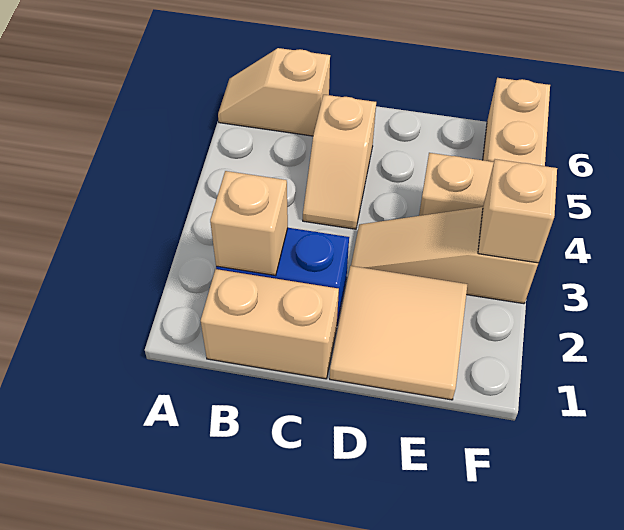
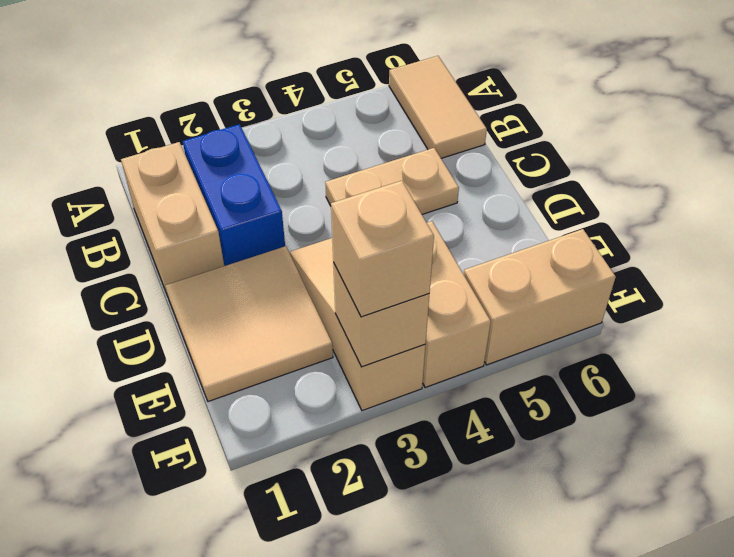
tan slope A6:B6 level 1 top B -> tan tile A6:B6 level 1
tan brick B2 level 2 -> tan brick F3 level 3
tan slope C4:C5 level 1 top 5 -> tan plate C4:C5 level 1

